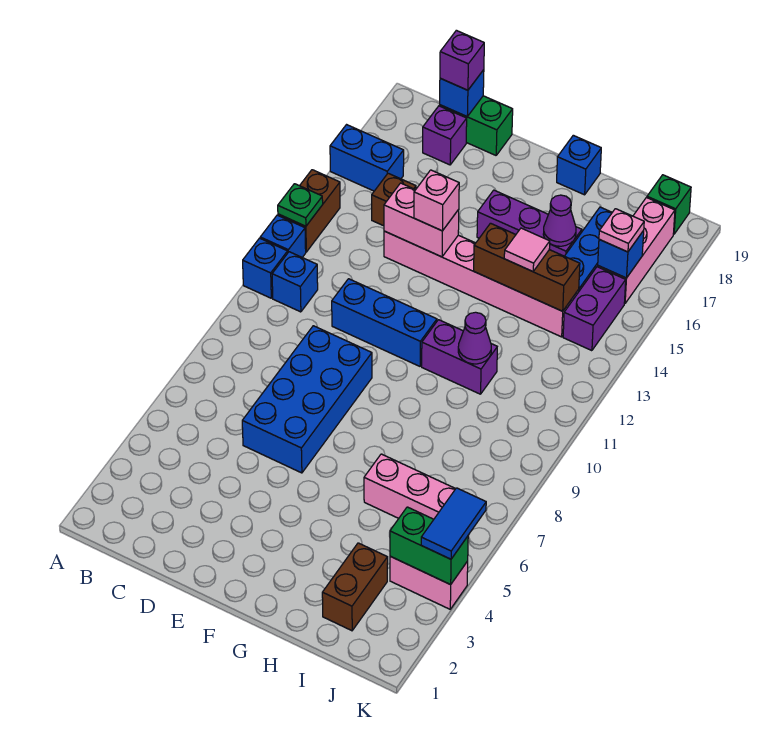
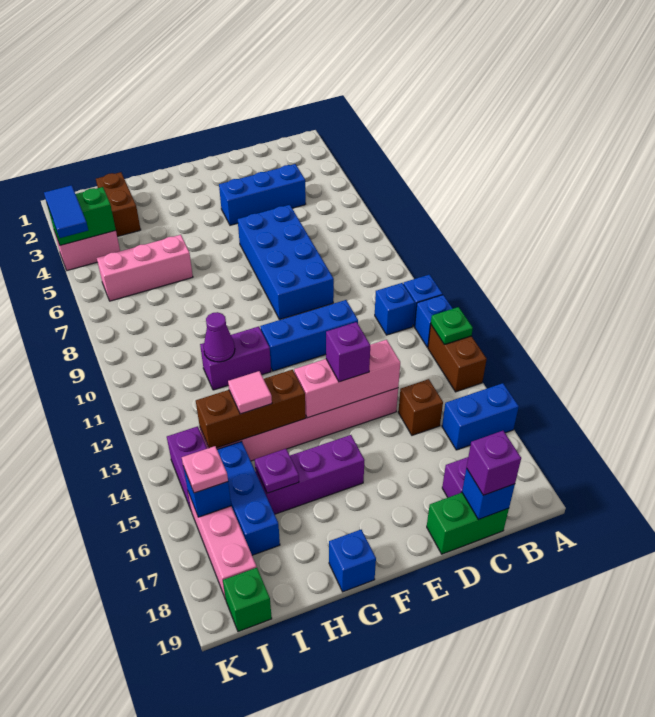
none -> blue brick C4:E4 level 1
pink brick D14:E14 level 2 -> pink brick D14:F14 level 2
pink brick E14 level 3 -> purple brick E14 level 3
purple cone H16 level 2 -> purple plate H16 level 2

